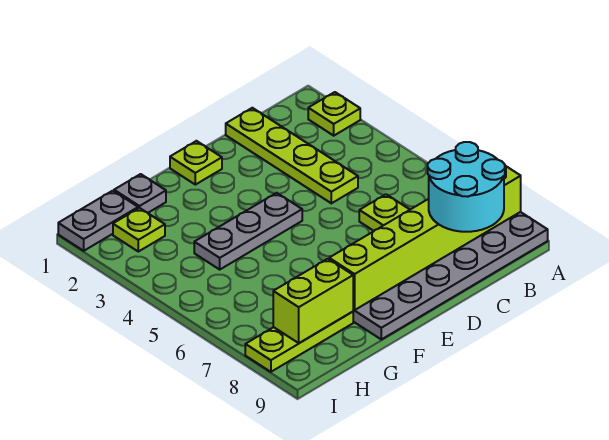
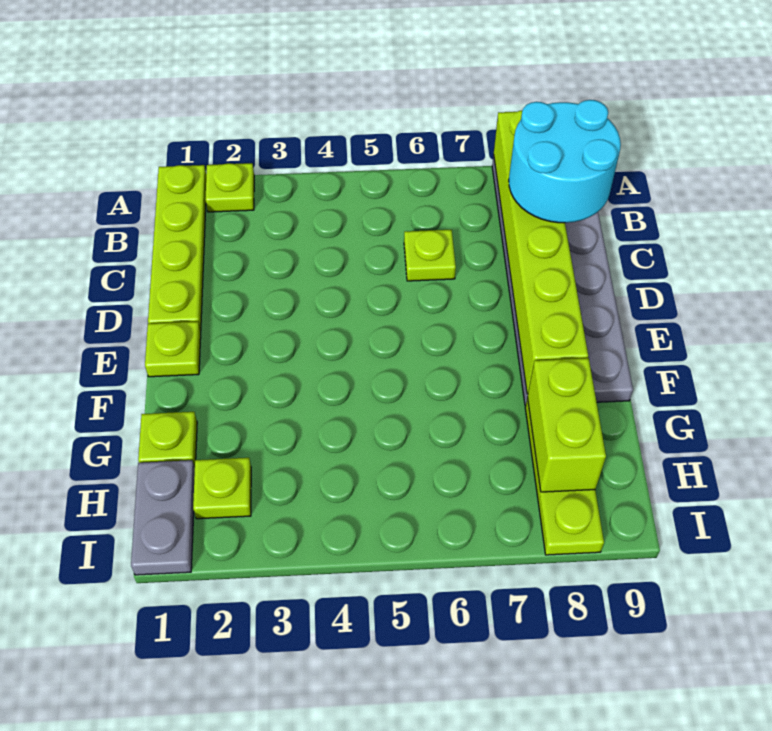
lime plate C1:C4 level 1 -> lime plate A1:D1 level 1
grey plate E4:G4 level 1 -> none
grey plate G1 level 1 -> lime plate G1 level 1

